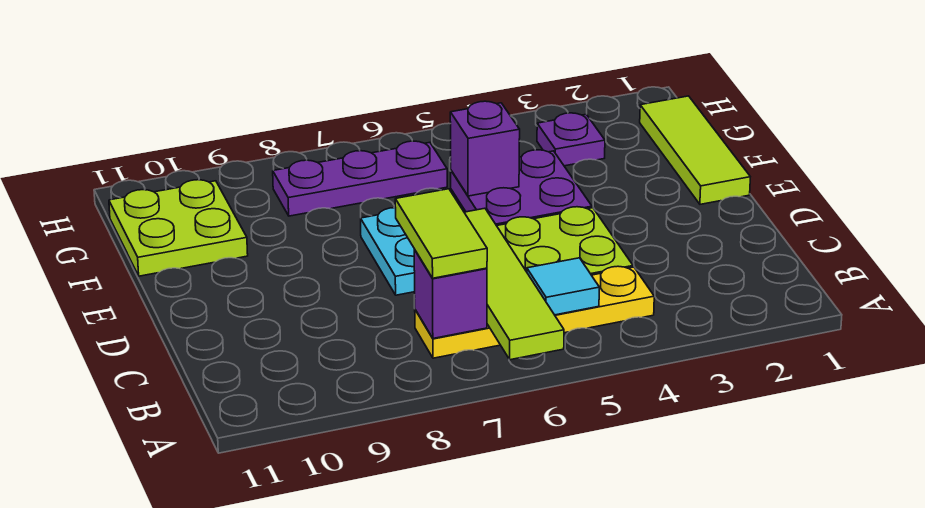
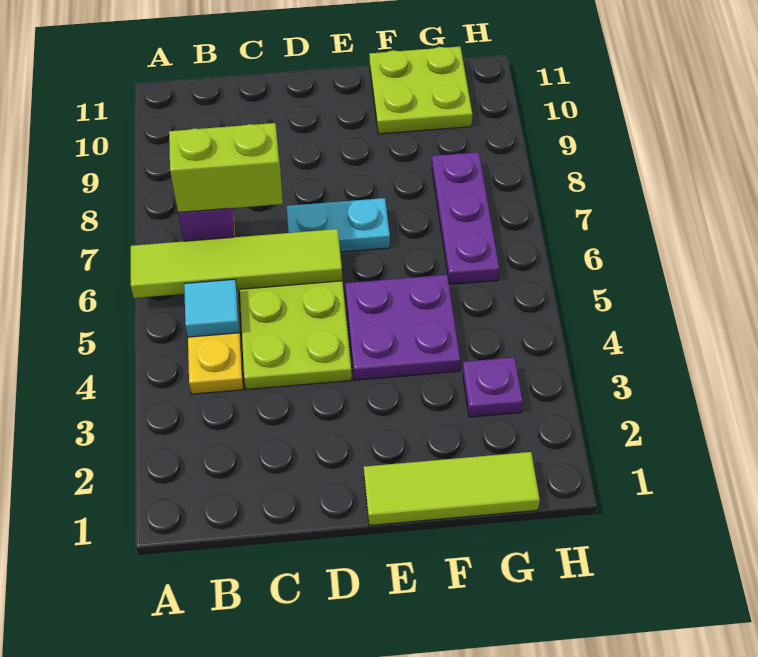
lime tile B7:C7 level 3 -> lime brick B7:C7 level 3
purple brick F5 level 2 -> none

